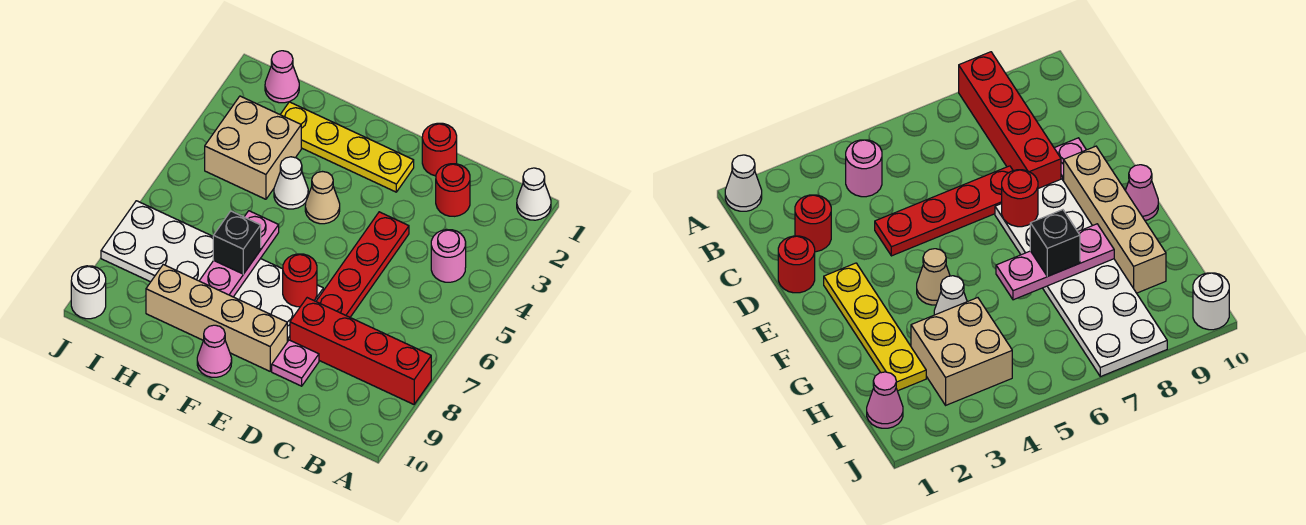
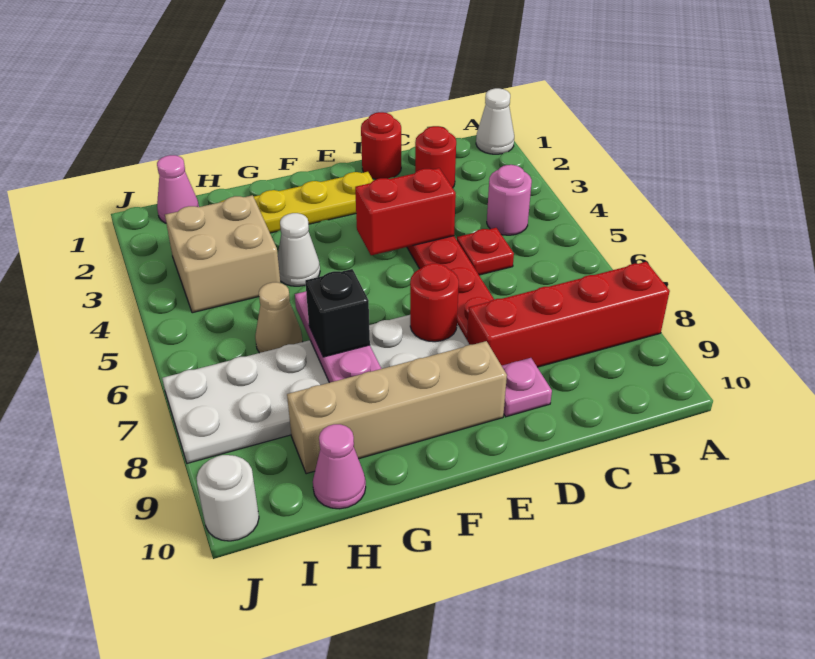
none -> red plate C5 level 1
none -> red brick D4:E4 level 2
tan cone F4 level 1 -> tan cone H6 level 1
pink cone F10 level 1 -> pink cone H10 level 1

